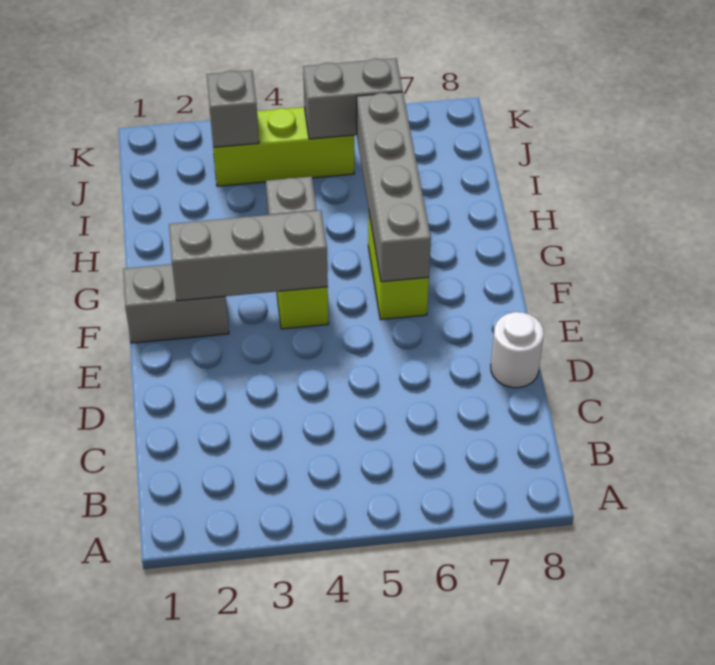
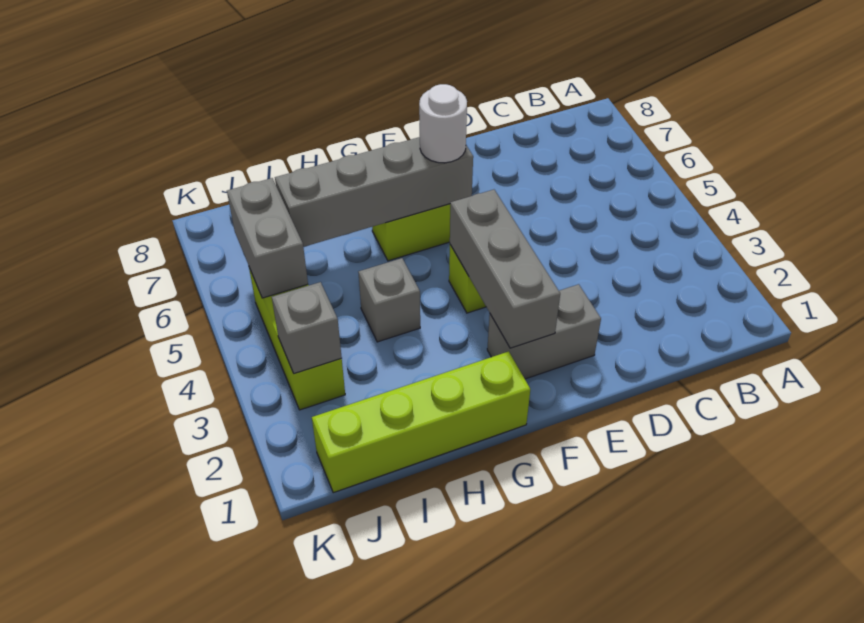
white round brick D8 level 1 -> white round brick F6 level 3
grey brick F1:F2 level 1 -> grey brick E2:F2 level 1
none -> lime brick G1:J1 level 1

